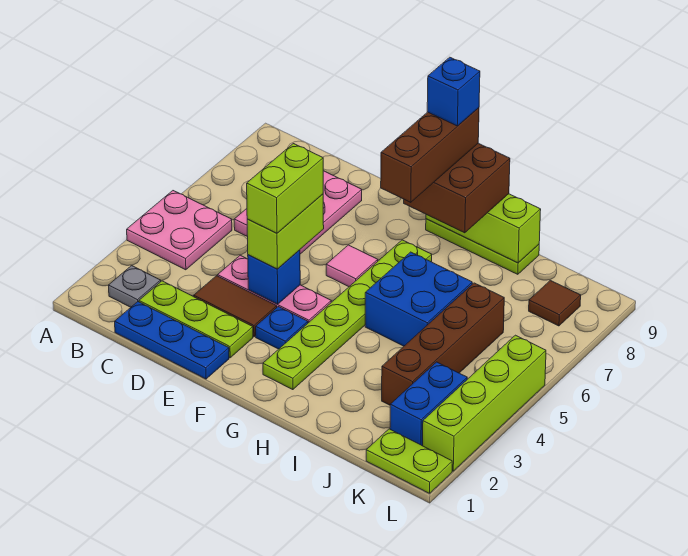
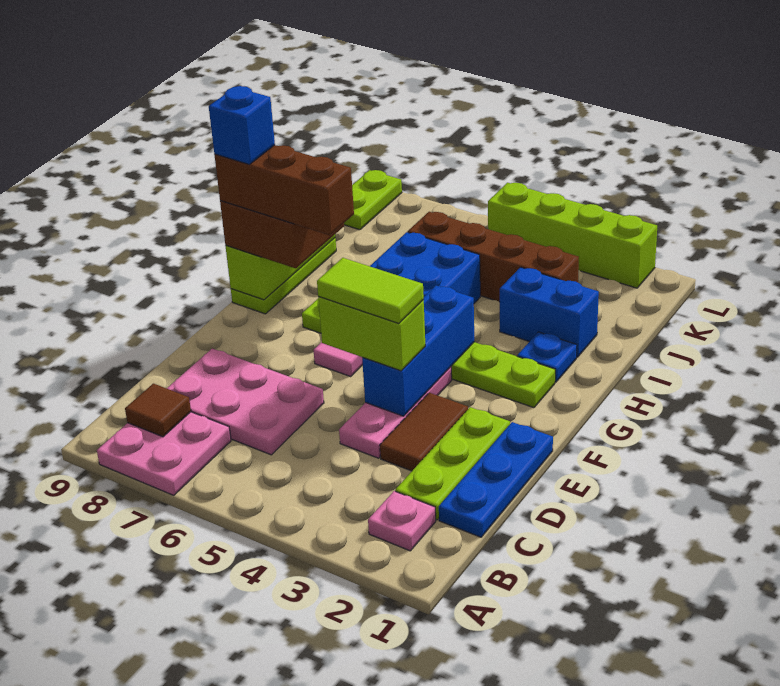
pink plate A4:B5 level 1 -> pink plate A7:B8 level 1
grey plate B2 level 1 -> pink plate B2 level 1
blue brick E4 level 2 -> blue brick E4:G4 level 2
lime brick E4:E5 level 4 -> lime tile E4:E5 level 4
blue plate F3 level 1 -> blue plate H2 level 1
lime plate K1:L1 level 1 -> lime plate K9:L9 level 1
blue brick K2:K3 level 1 -> blue brick I2:I3 level 1
brown tile K8 level 1 -> brown tile B8 level 2

